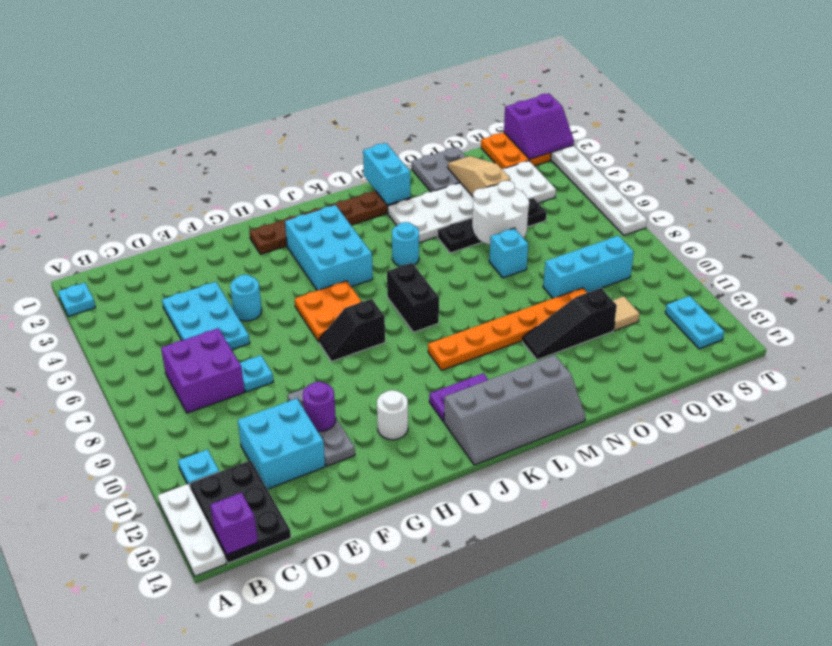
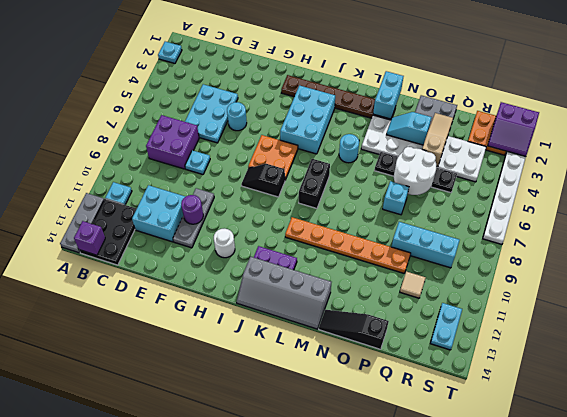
white plate A12:A14 level 1 -> grey plate A12:A14 level 1
none -> cyan slope N3:O3 level 2 top O
black slope N11:P11 level 1 top P -> black slope N14:P14 level 1 top P

